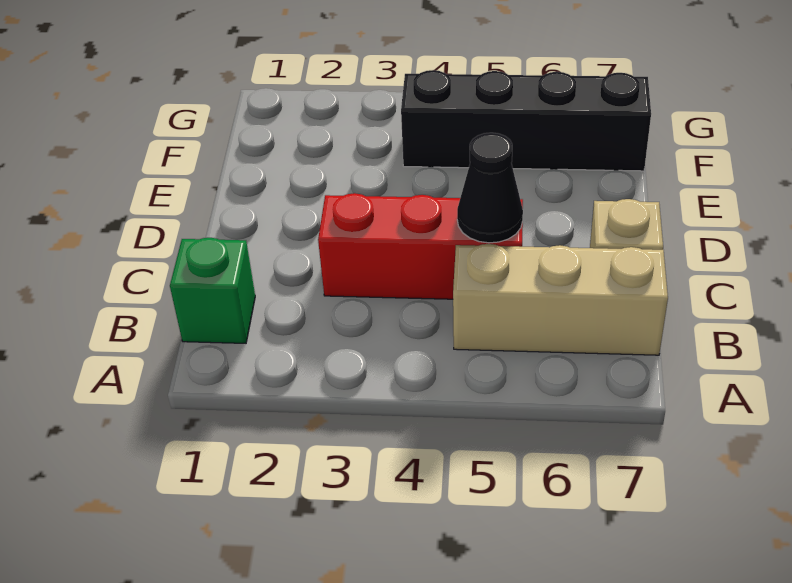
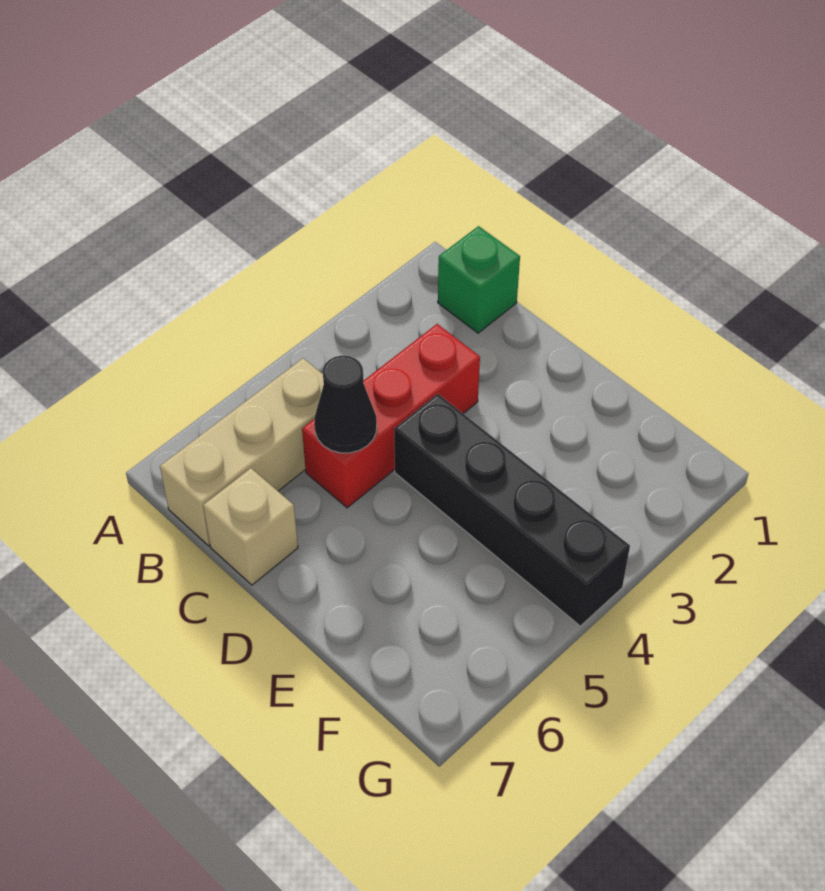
black brick F4:F7 level 1 -> black brick D4:G4 level 1

